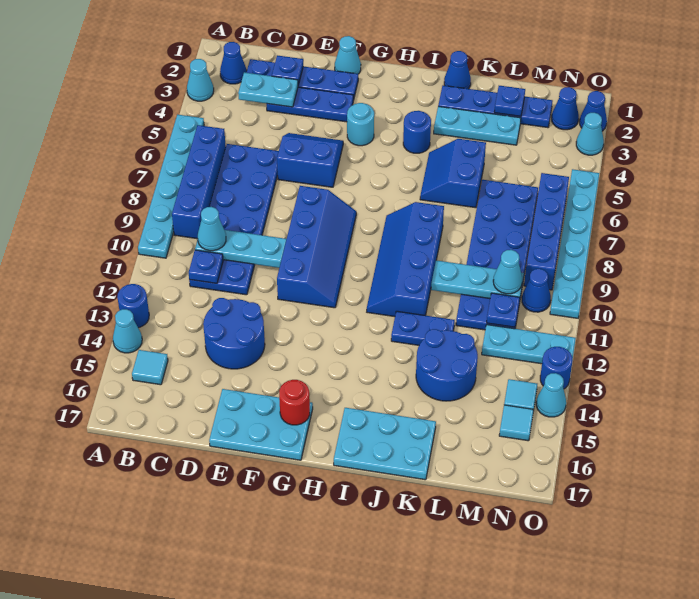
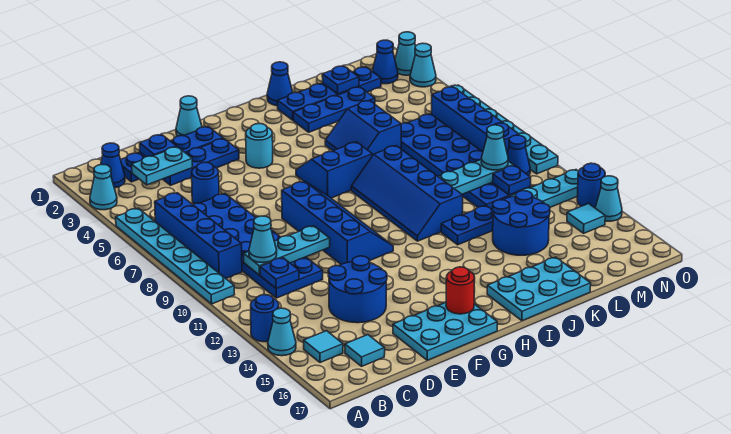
blue slope E5:F6 level 1 top 6 -> blue slope H6:I7 level 1 top 7
blue round brick I4 level 1 -> blue round brick D5 level 1
cyan plate J3:L3 level 1 -> blue plate J3:L3 level 1
cyan tile N15 level 1 -> cyan tile C16 level 1
blue cone O2 level 1 -> cyan cone O2 level 1

